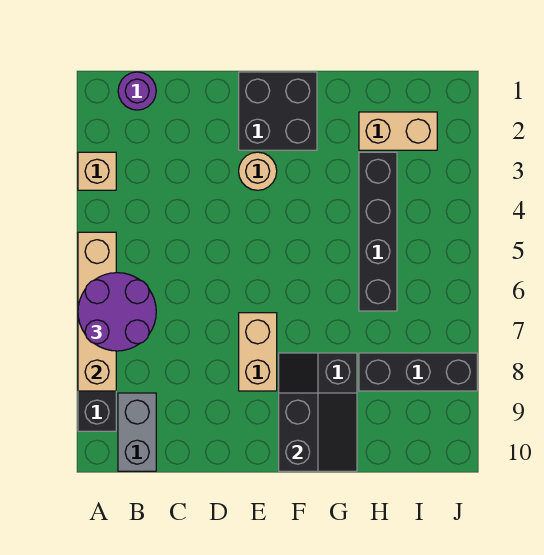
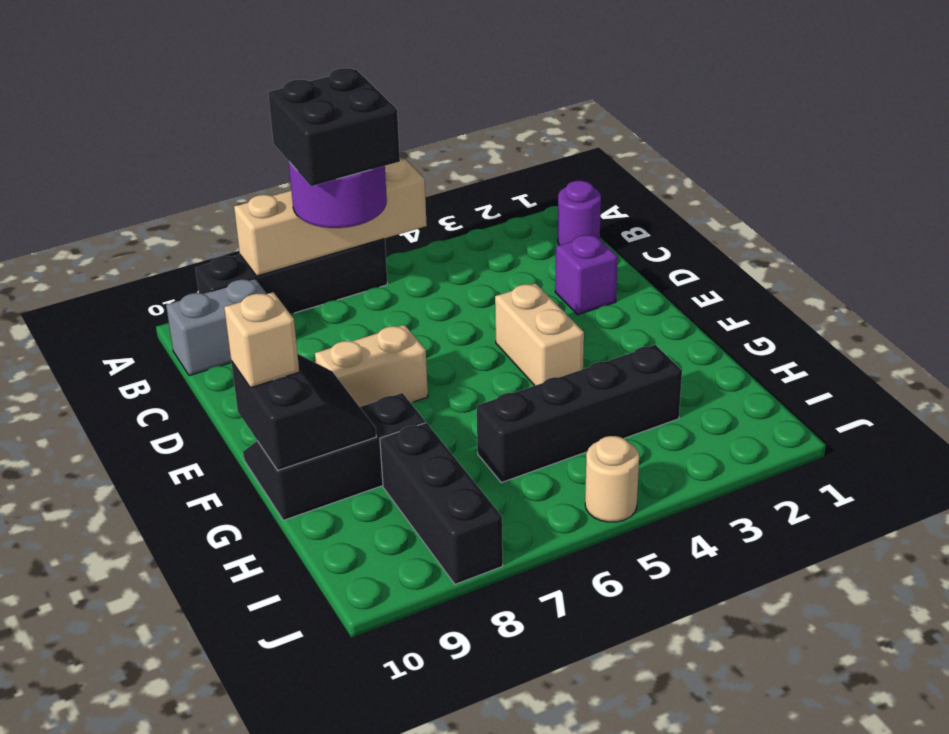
tan brick A3 level 1 -> tan brick F10 level 3
none -> purple brick D2 level 1
black brick E1:F2 level 1 -> black brick A6:B7 level 4
tan round brick E3 level 1 -> tan round brick J5 level 1
black slope F9:G10 level 2 top F -> black slope F9:G10 level 2 top 10
tan brick H2:I2 level 1 -> tan brick E4:F4 level 1

